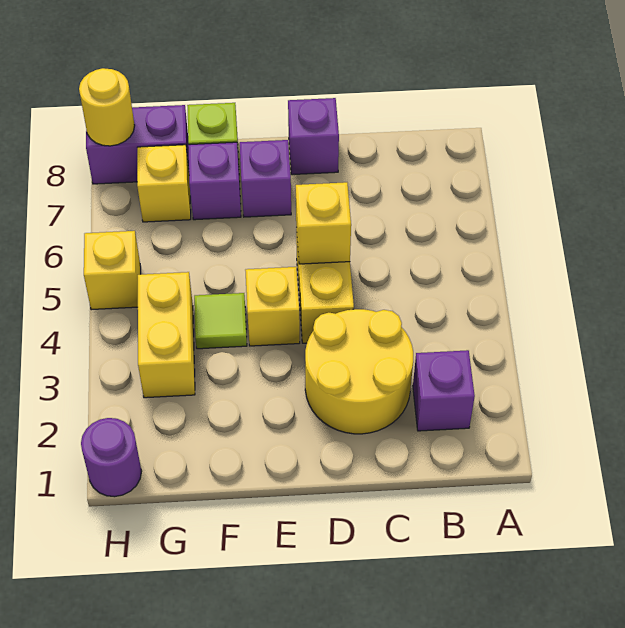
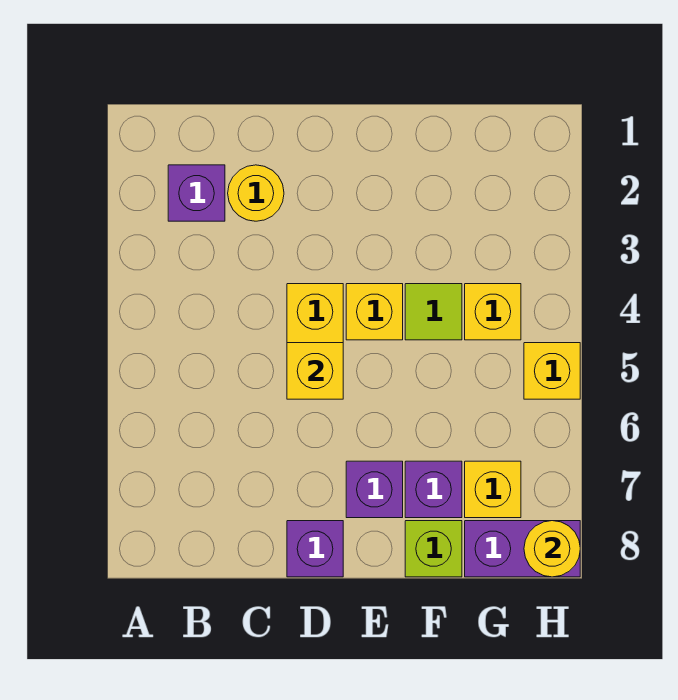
yellow round brick C2:D3 level 1 -> yellow round brick C2 level 1
yellow brick G3:G4 level 1 -> yellow brick G4 level 1
purple round brick H1 level 1 -> none

